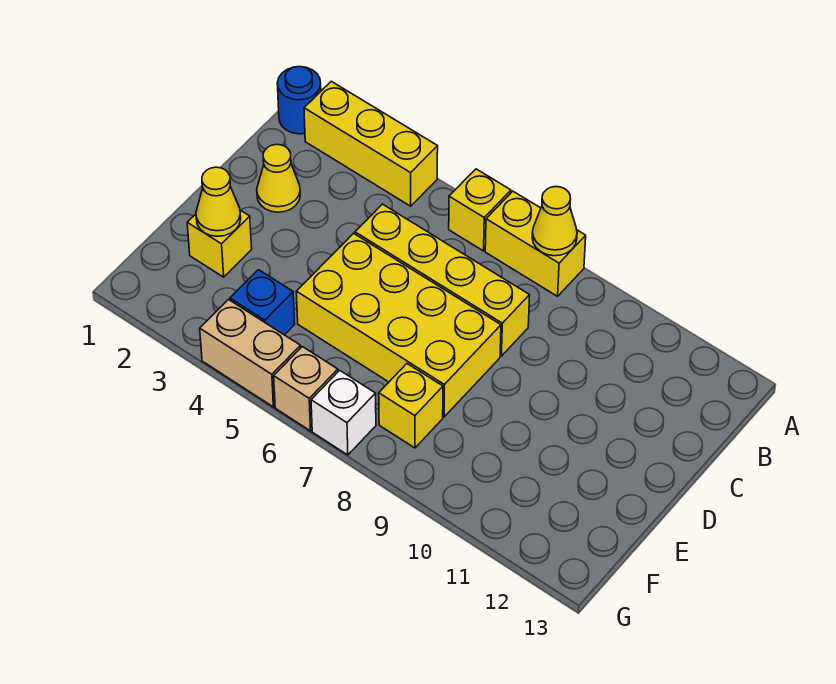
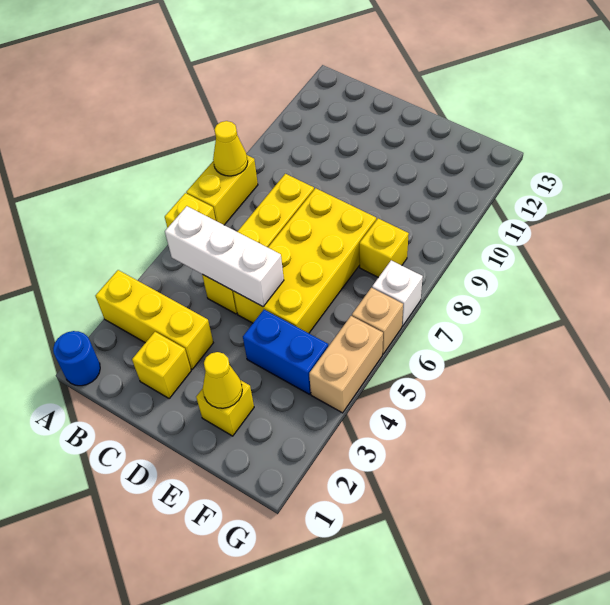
yellow brick A2:A4 level 1 -> yellow brick A3:C3 level 1
none -> white brick B5:D5 level 2
yellow cone C2 level 1 -> yellow brick C2 level 1
blue brick F4 level 1 -> blue brick E4:F4 level 1

